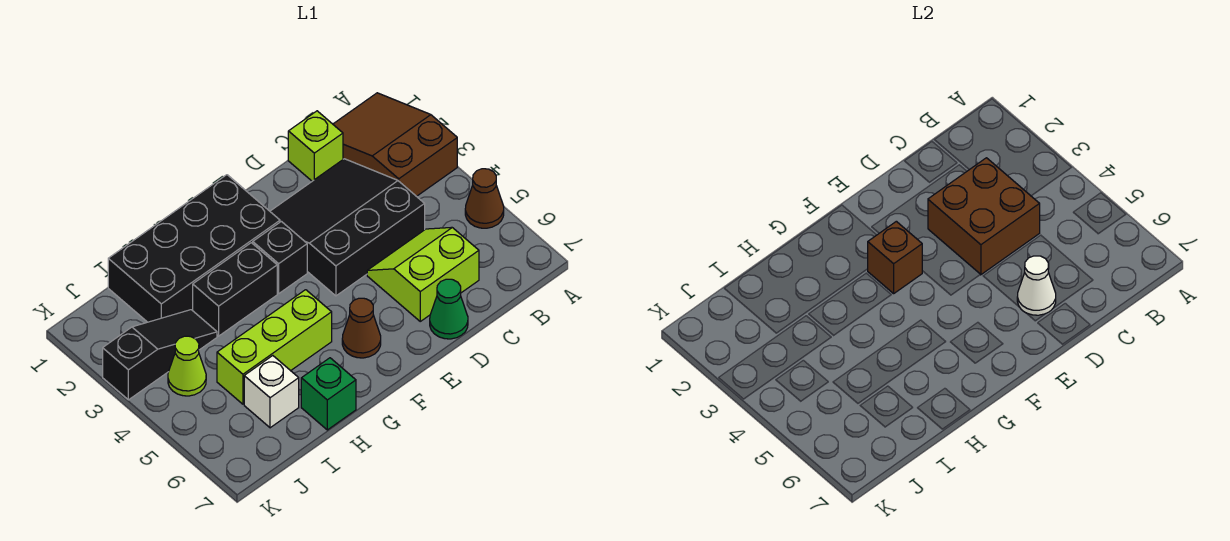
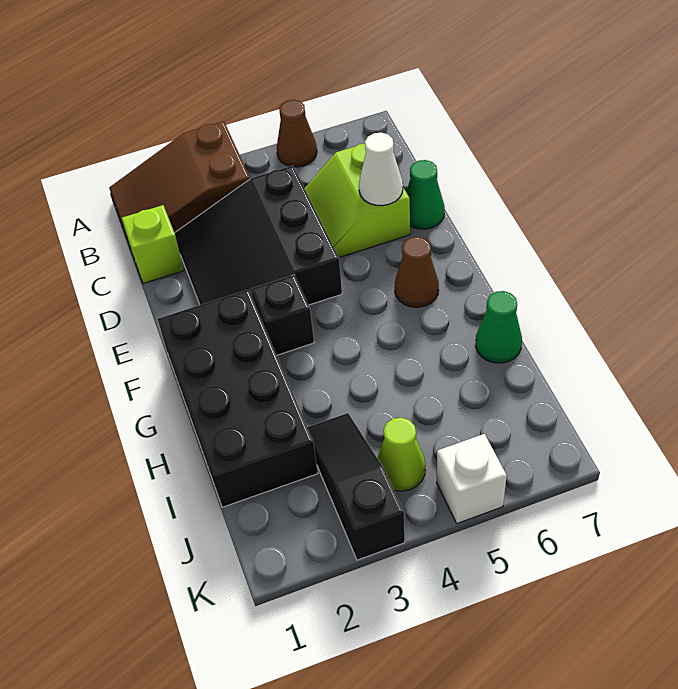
brown brick C3:D4 level 2 -> none
brown brick F3 level 2 -> none
black brick G3:H3 level 1 -> none
lime brick G5:I5 level 1 -> none
green brick H7 level 1 -> green cone H7 level 1
white brick I6 level 1 -> white brick K5 level 1

